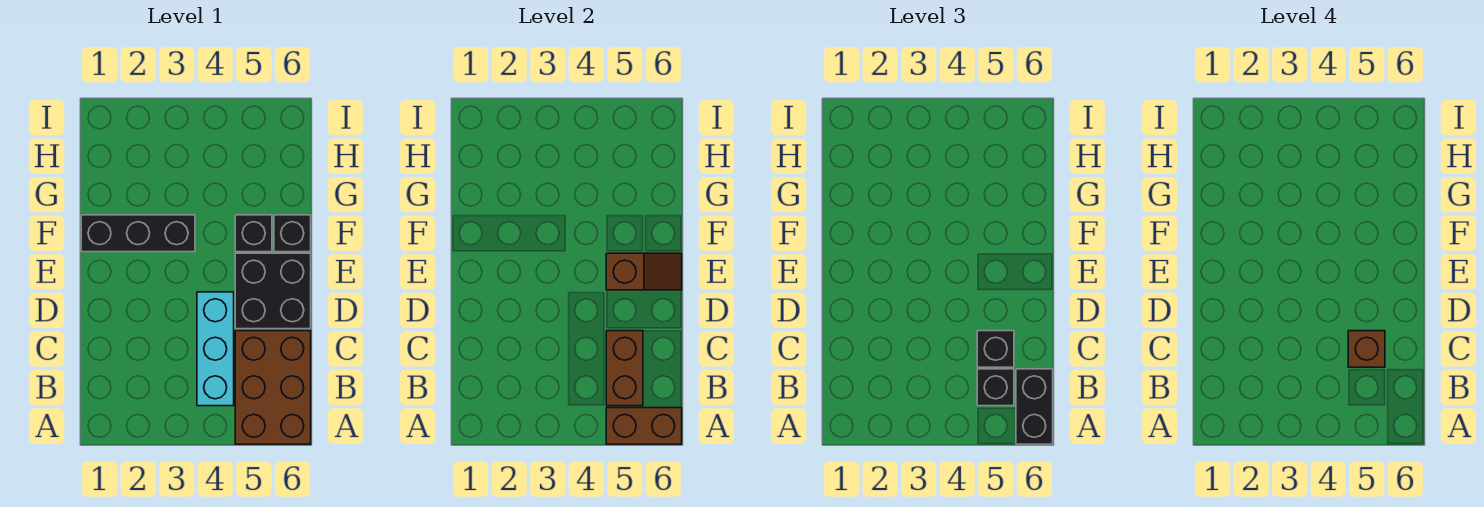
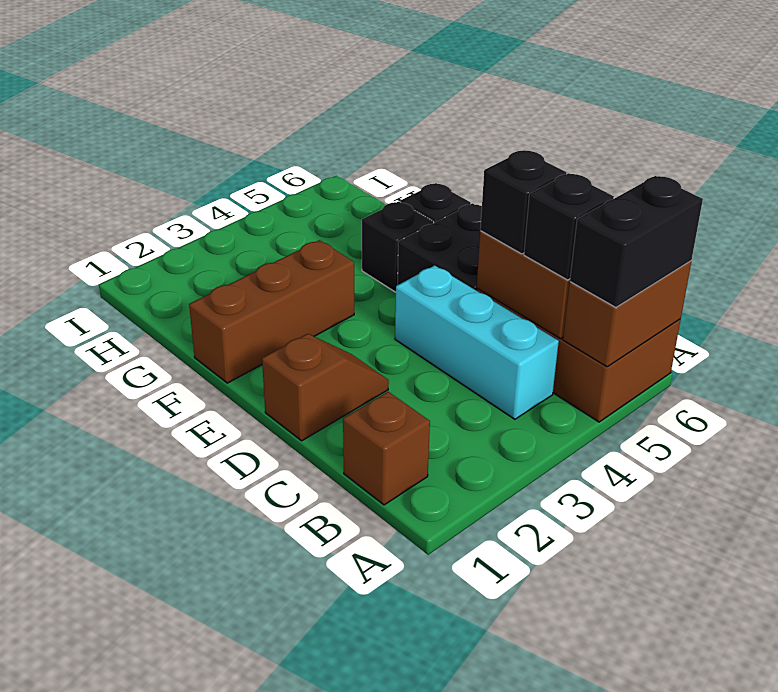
black brick A6:B6 level 3 -> black brick A5:A6 level 3
brown brick C5 level 4 -> brown brick B1 level 1
brown slope E5:E6 level 2 top 5 -> brown slope D1:D2 level 1 top 1
black brick F1:F3 level 1 -> brown brick F1:F3 level 1

